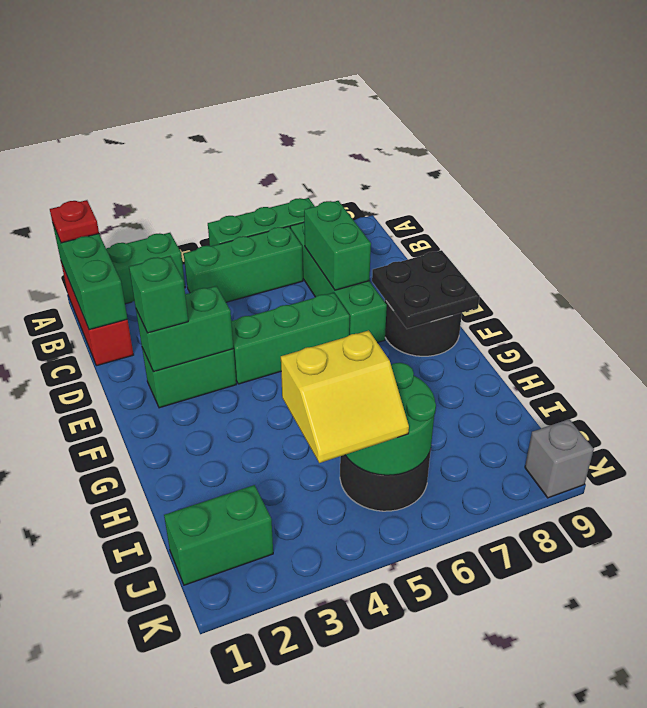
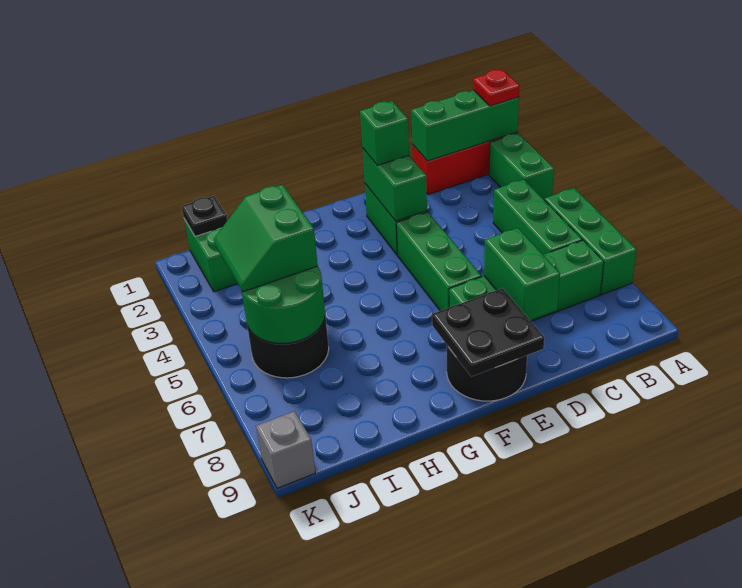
green brick C7:D7 level 2 -> green brick D7:D8 level 2
yellow slope I4:J5 level 3 top I -> green slope I4:J5 level 3 top I
none -> black plate J1 level 2

